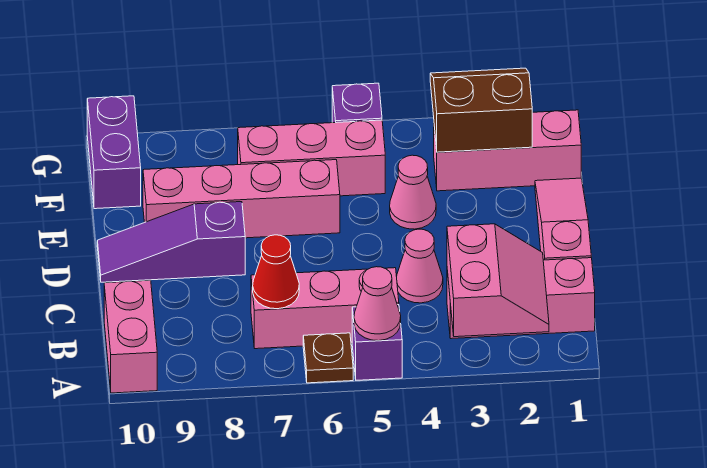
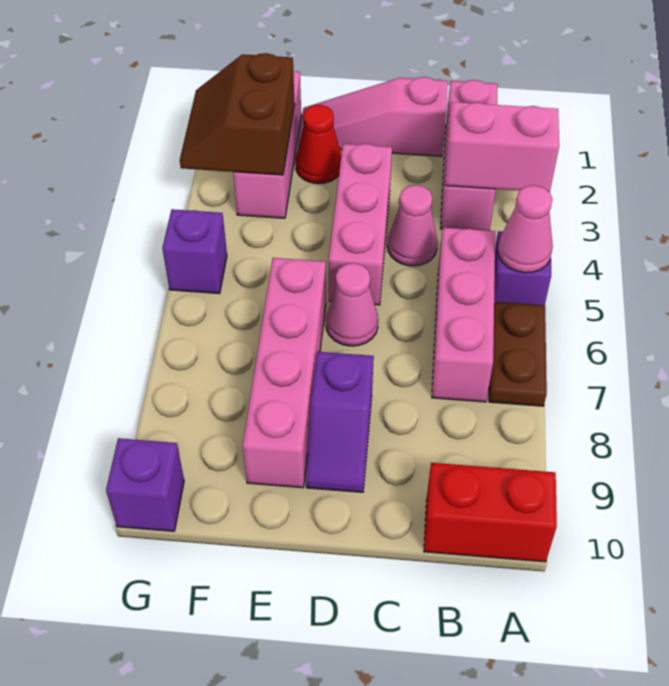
brown plate A6 level 1 -> brown plate A6:A7 level 1
pink brick A10:B10 level 1 -> red brick A10:B10 level 1
red cone B7 level 2 -> red cone E2 level 1
purple slope D8:D10 level 1 top 8 -> purple slope D8:D9 level 1 top 8
pink cone E4 level 1 -> pink cone D6 level 1
pink brick F5:F7 level 1 -> pink brick D3:D5 level 1
purple brick F10:G10 level 1 -> purple brick G10 level 1

